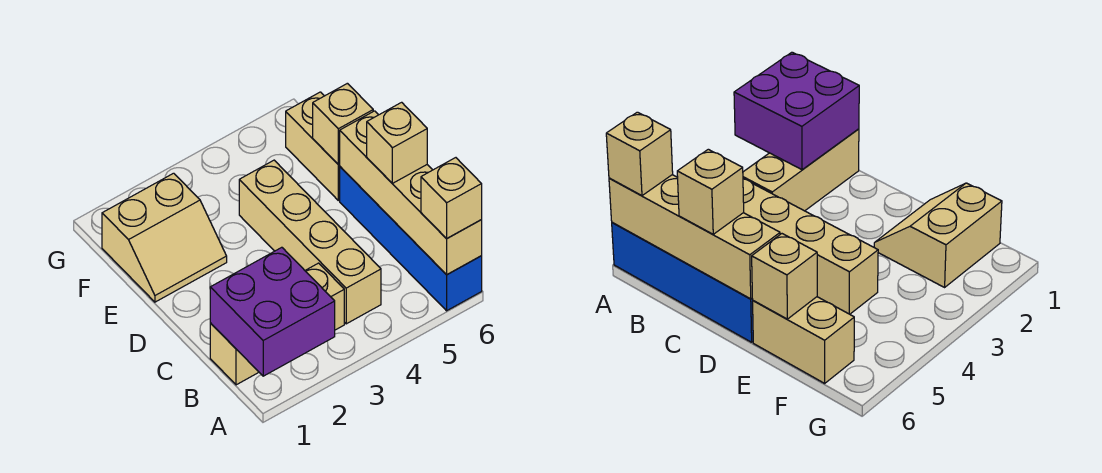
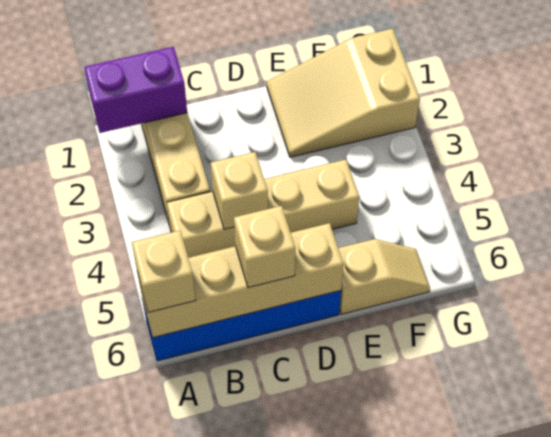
purple brick A1:B2 level 2 -> purple brick A1:B1 level 2
tan slope E1:F2 level 1 top F -> tan slope E1:G2 level 1 top G
tan brick E6:F6 level 1 -> tan slope E6:F6 level 1 top E
tan brick E6 level 2 -> tan brick C4 level 2

